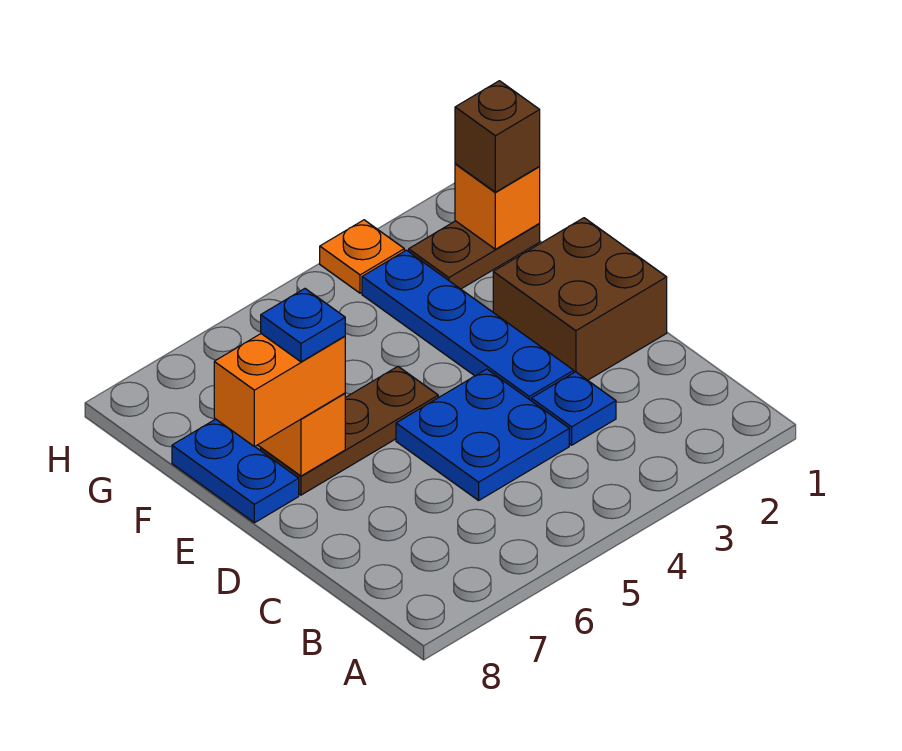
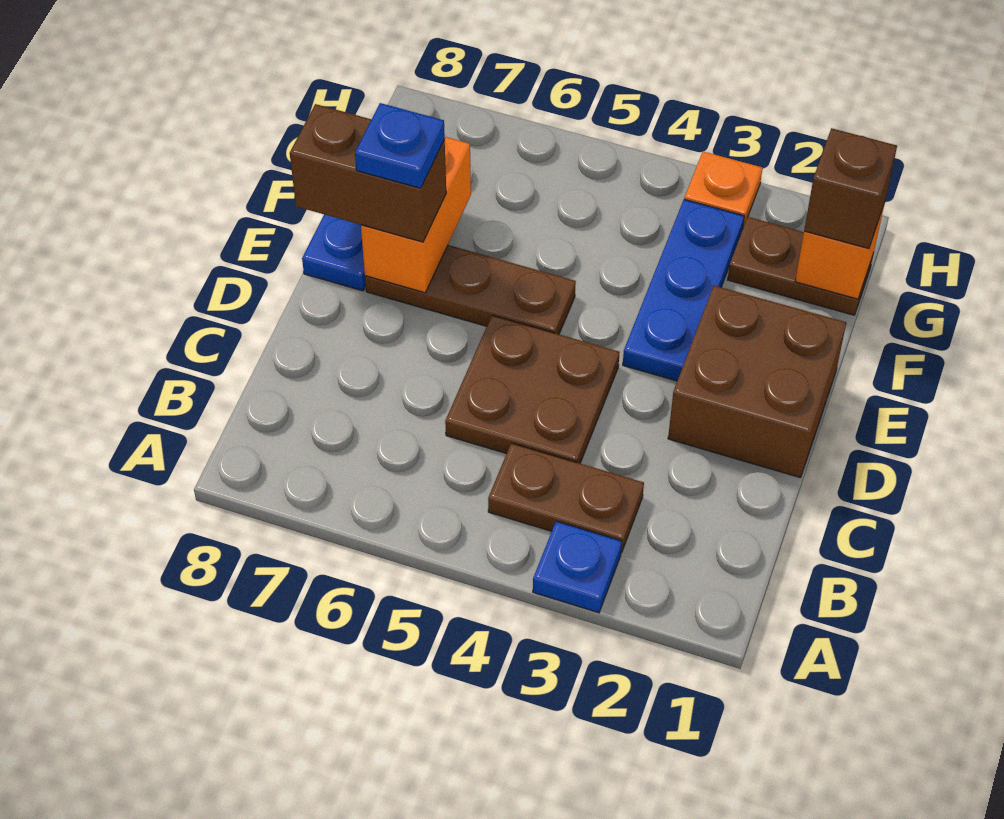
none -> brown plate B3:B4 level 1
blue plate C3 level 1 -> blue plate A3 level 1
blue plate C4:D5 level 1 -> brown plate C4:D5 level 1
blue plate D3:G3 level 1 -> blue plate E3:G3 level 1
orange brick E7:E8 level 3 -> brown brick E7:E8 level 3

